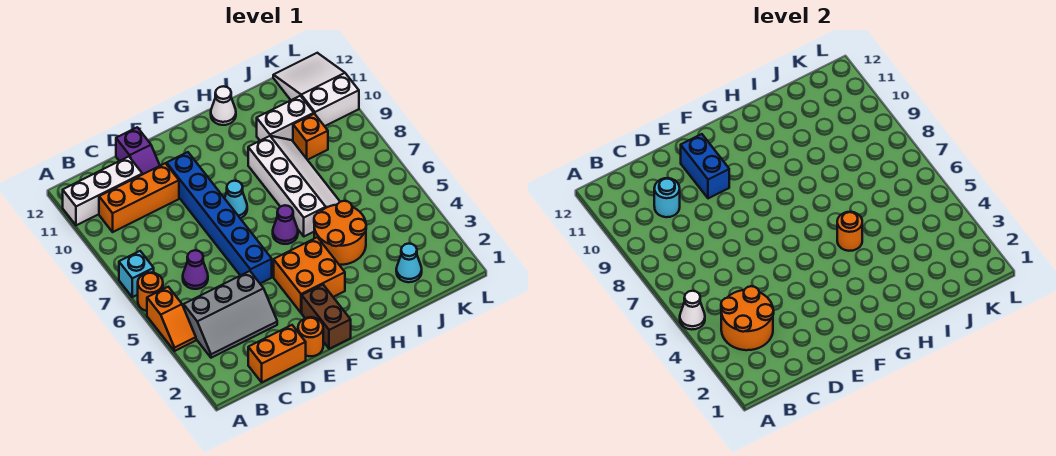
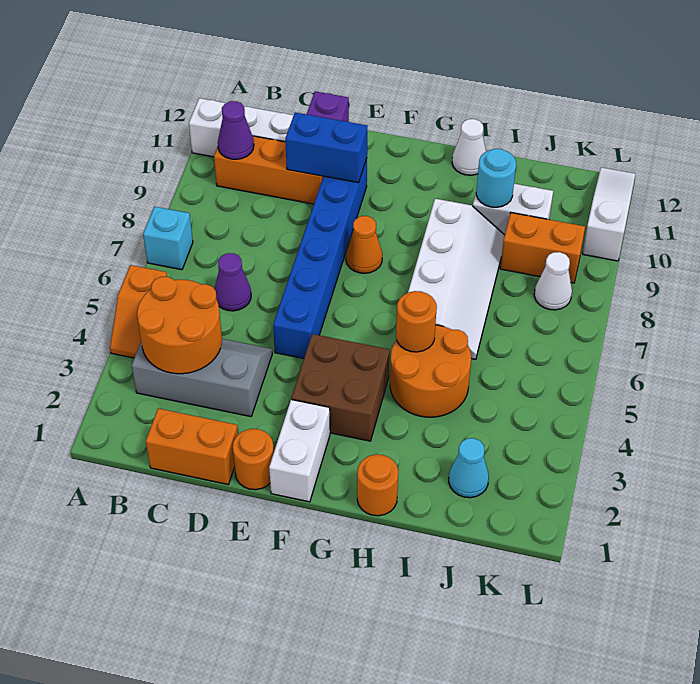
white cone A5 level 2 -> white cone K8 level 1
orange round brick A6 level 1 -> orange round brick H1 level 1
grey slope B3:D4 level 1 top 4 -> grey slope B3:D4 level 1 top 3
cyan round brick C10 level 2 -> cyan round brick I10 level 2
blue brick E10:E11 level 2 -> blue brick D10:E10 level 2
brown brick F1:F2 level 1 -> white brick F1:F2 level 1
orange brick F3:G4 level 1 -> brown brick F3:G4 level 1
cyan cone F8 level 1 -> orange cone F8 level 1
purple cone G6 level 1 -> purple cone B10 level 2
orange brick J9 level 1 -> orange brick J9:K9 level 1
white slope K10:L12 level 1 top 10 -> white slope L10:L12 level 1 top 10

